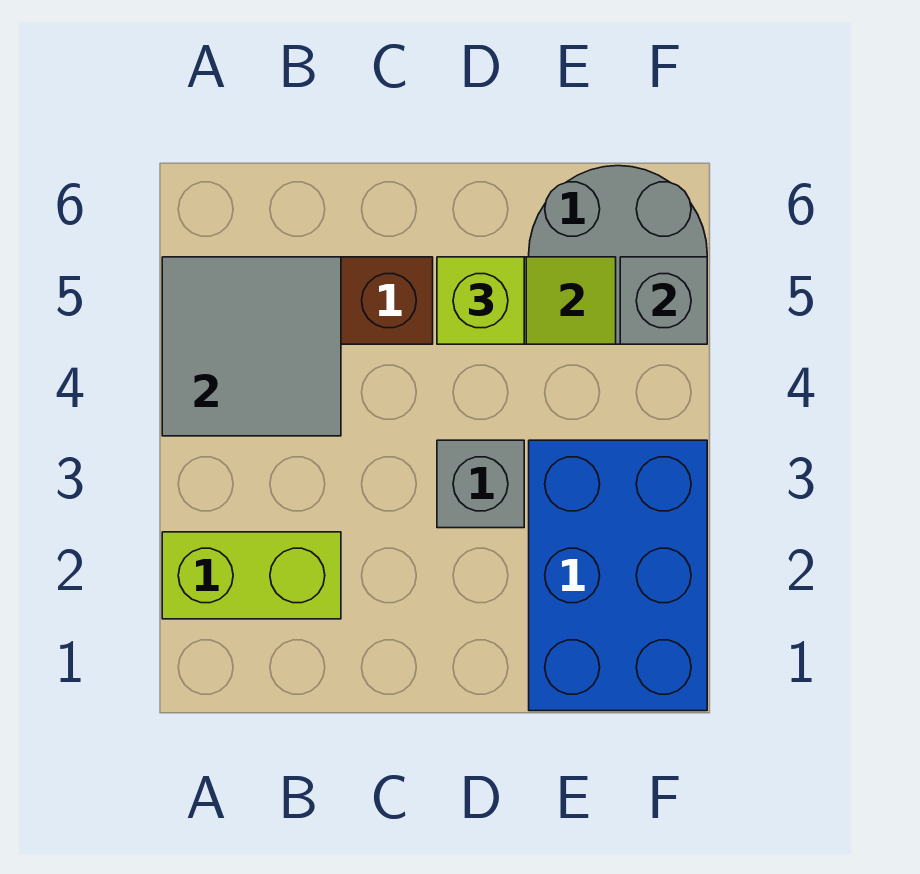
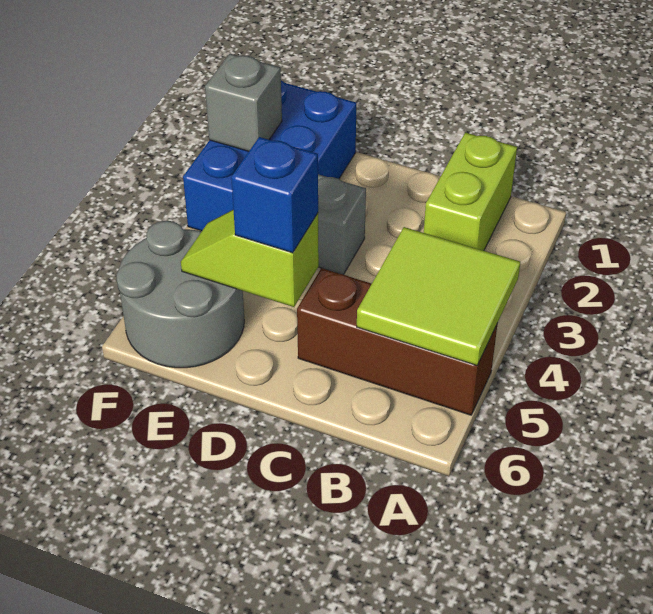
lime brick A2:B2 level 1 -> lime brick B1:B2 level 1
grey tile A4:B5 level 2 -> lime tile A4:B5 level 2
lime brick D5 level 3 -> blue brick D5 level 3
grey brick F5 level 2 -> grey brick F2 level 2

